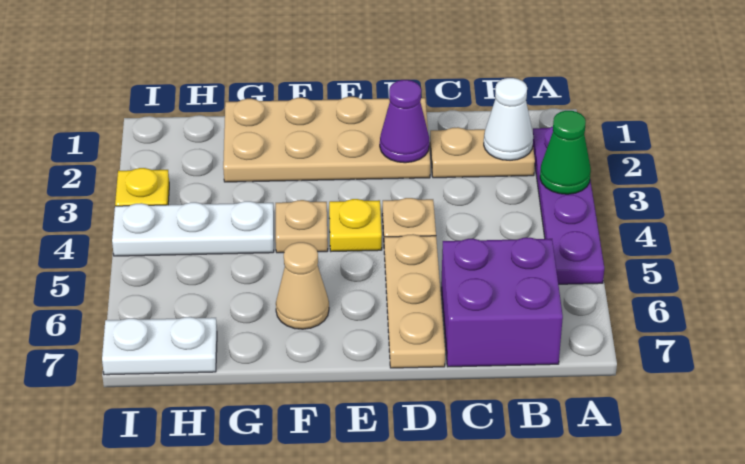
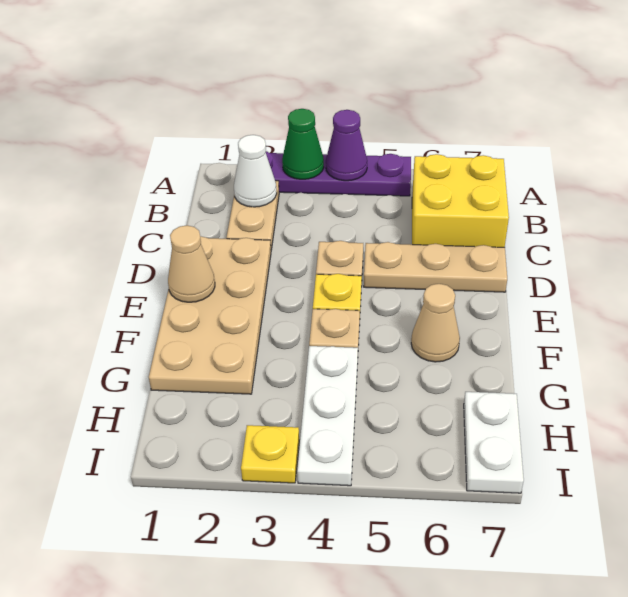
purple brick B6:C7 level 1 -> yellow brick B6:C7 level 1
purple cone D2 level 2 -> purple cone A4 level 2
none -> tan cone E1 level 2

